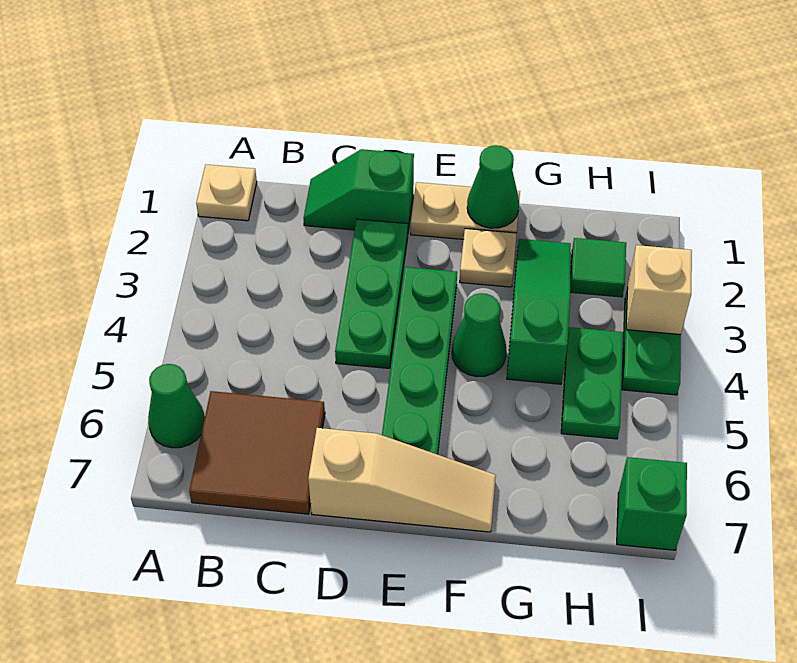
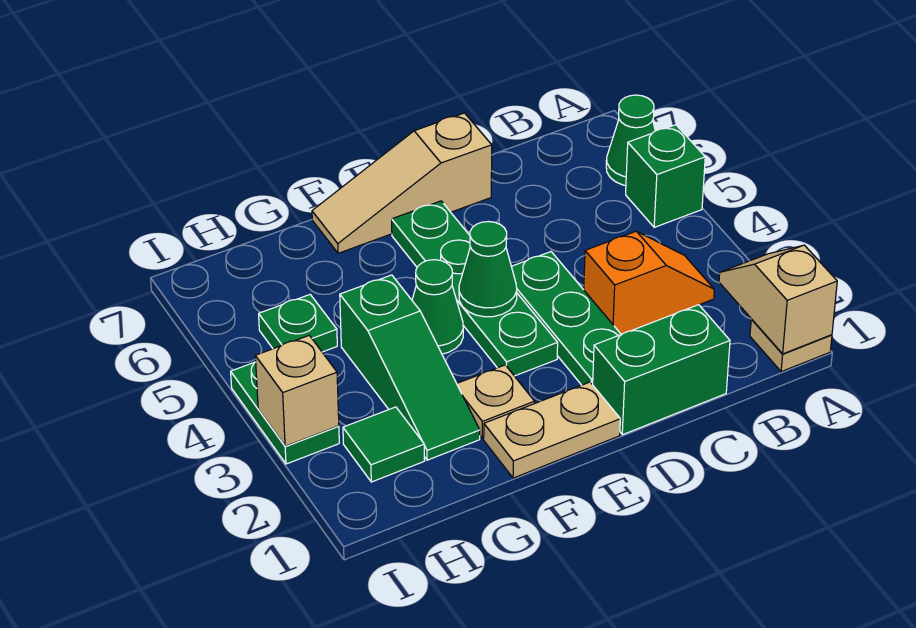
none -> tan slope A1:A2 level 2 top 1
none -> orange slope B3:C3 level 1 top C
brown tile B6:C7 level 1 -> none
green slope C1:D1 level 1 top D -> green brick C1:D1 level 1
green cone F1 level 2 -> green cone E4 level 2
green plate H4:H5 level 1 -> green plate H5 level 1
green brick I7 level 1 -> green brick A5 level 1

